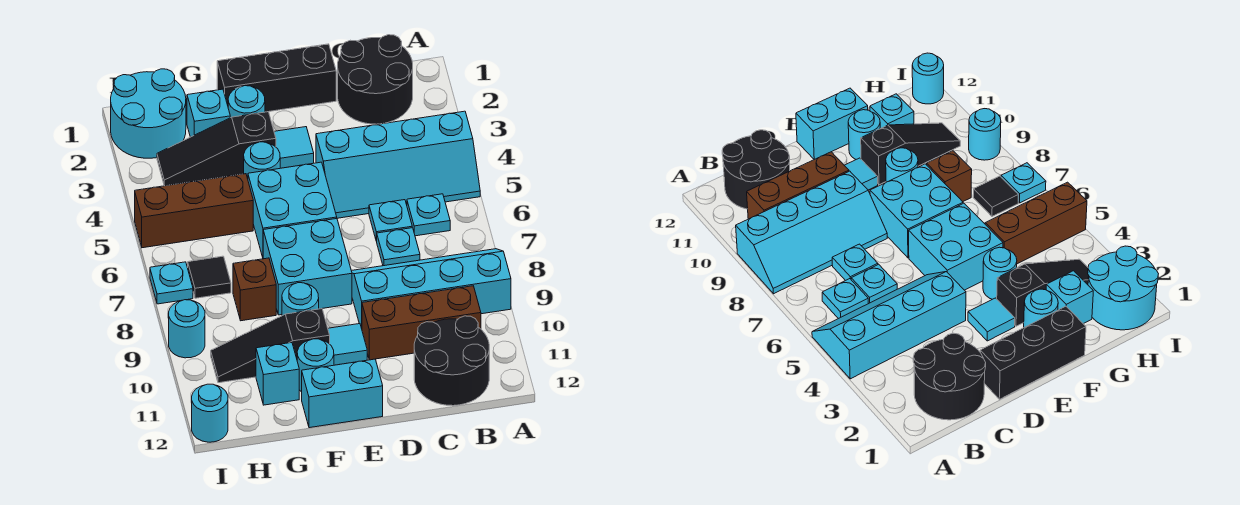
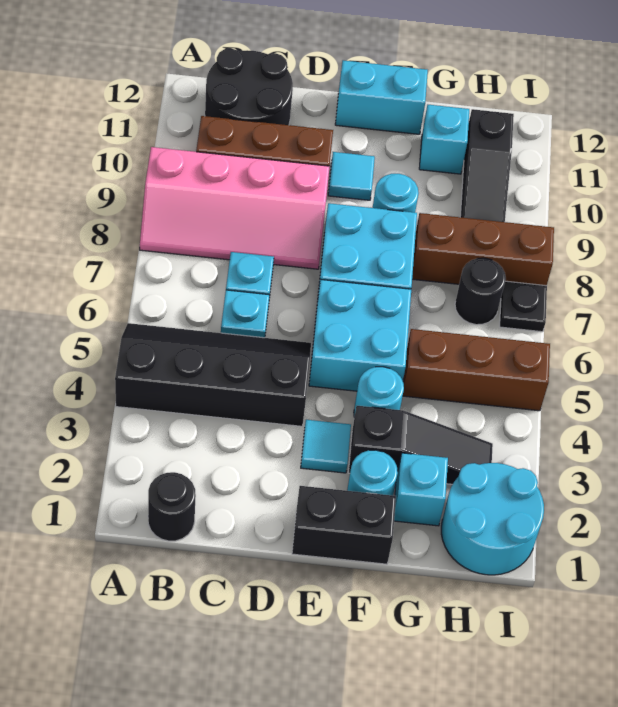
cyan slope A4:D5 level 1 top 4 -> black slope A4:D5 level 1 top 4
cyan slope A8:D9 level 1 top 9 -> pink slope A8:D9 level 1 top 9
black round brick B1:C2 level 1 -> black round brick B1 level 1
cyan plate B6 level 1 -> none
black brick D1:F1 level 1 -> black brick E1:F1 level 1
black slope F10:H10 level 1 top F -> black slope H9:H11 level 1 top 11
cyan round brick F11 level 1 -> none
brown brick G8 level 1 -> brown brick G8:I8 level 1
black tile H7 level 1 -> black round brick H7 level 1
cyan plate I7 level 1 -> black plate I7 level 1
cyan round brick I9 level 1 -> none
cyan round brick I12 level 1 -> none

